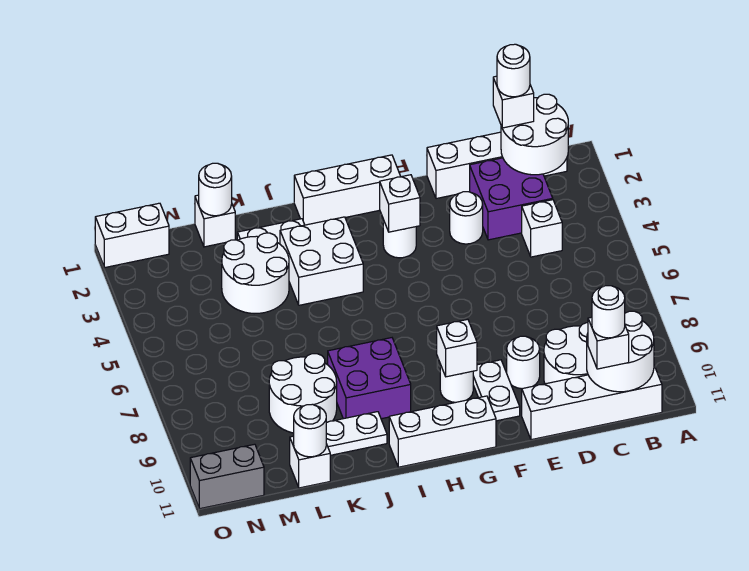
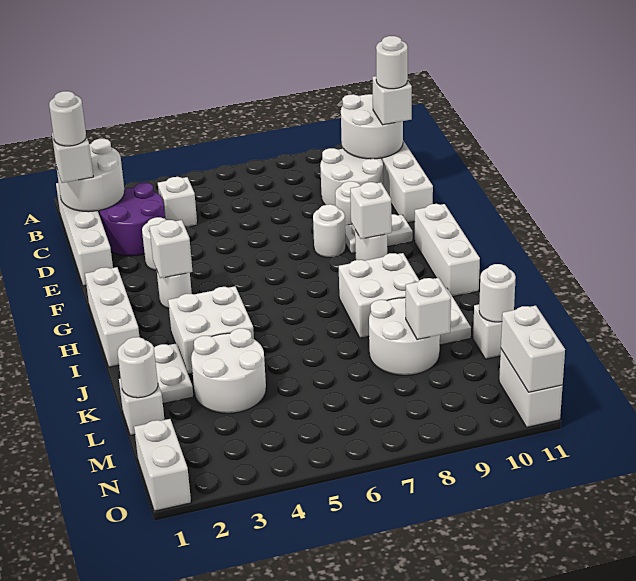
purple brick C2:D3 level 1 -> purple round brick C2:D3 level 1
none -> white round brick F8 level 1
purple brick I8:J9 level 1 -> white brick I8:J9 level 1
none -> white brick L9 level 2
grey brick N11:O11 level 1 -> white brick N11:O11 level 1
none -> white brick N11:O11 level 2

